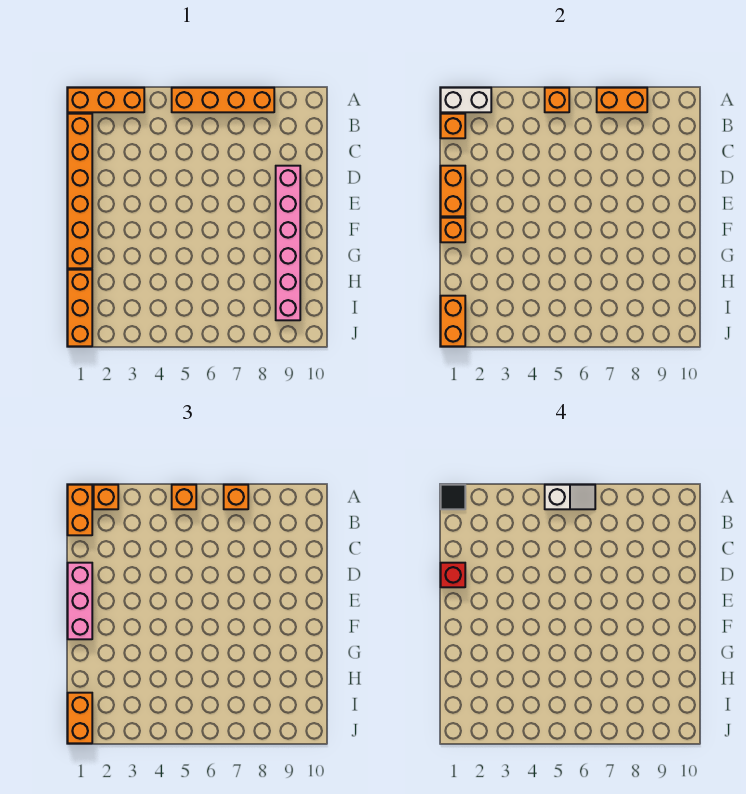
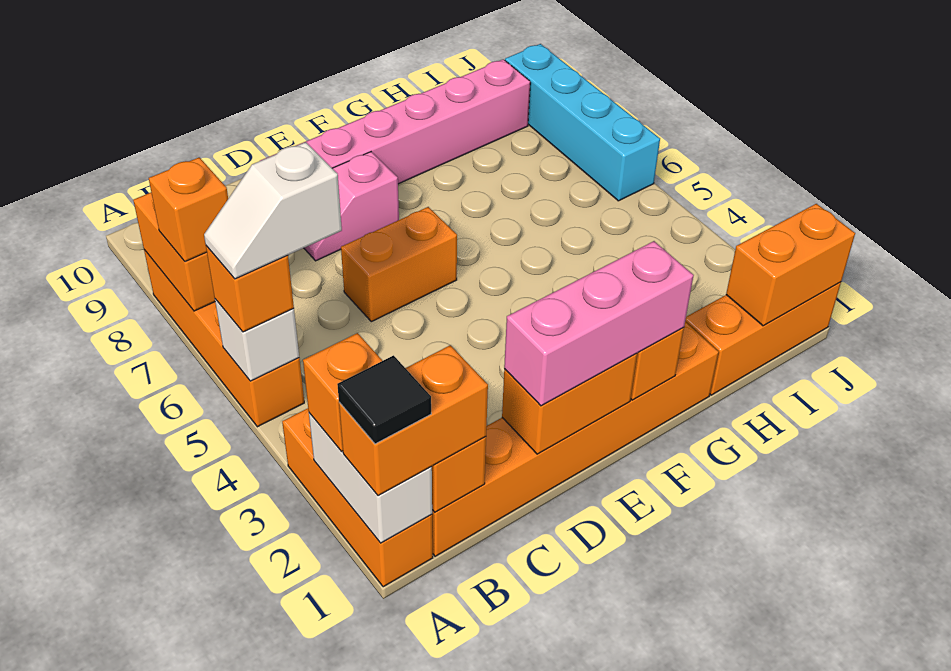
orange brick A5 level 2 -> white brick A5 level 2
white slope A5:A6 level 4 top 5 -> white slope A5:B5 level 4 top B
red brick D1 level 4 -> none
none -> pink slope D8:E8 level 1 top E
orange brick I1:J1 level 3 -> orange brick D6:E6 level 1
none -> cyan brick J6:J9 level 1

